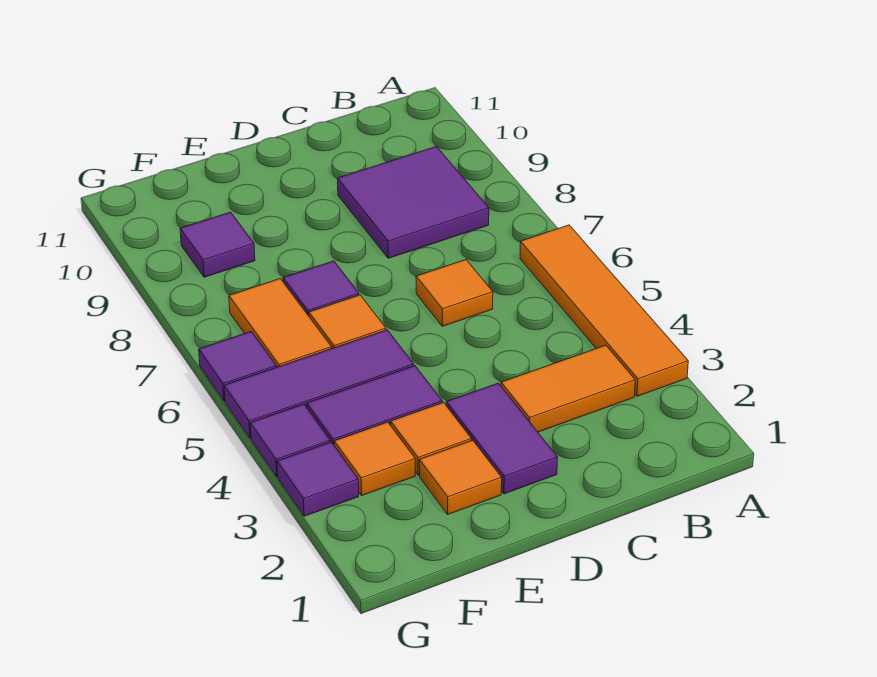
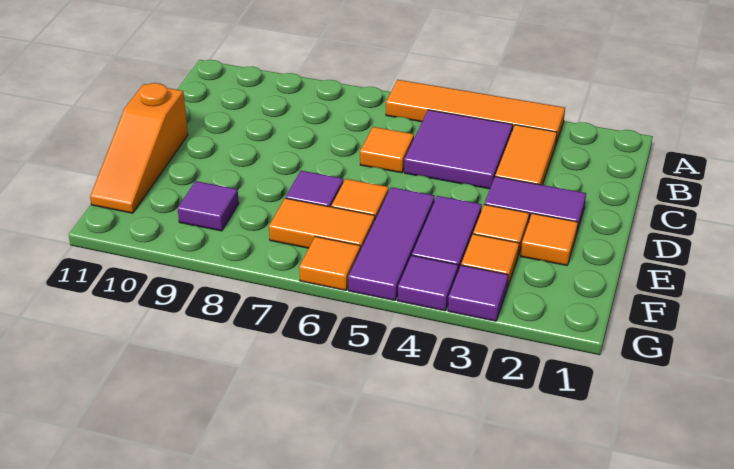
purple tile B8:C9 level 1 -> purple tile B4:C5 level 1
none -> orange slope D11:F11 level 1 top D
purple tile G6 level 1 -> orange tile G6 level 1

